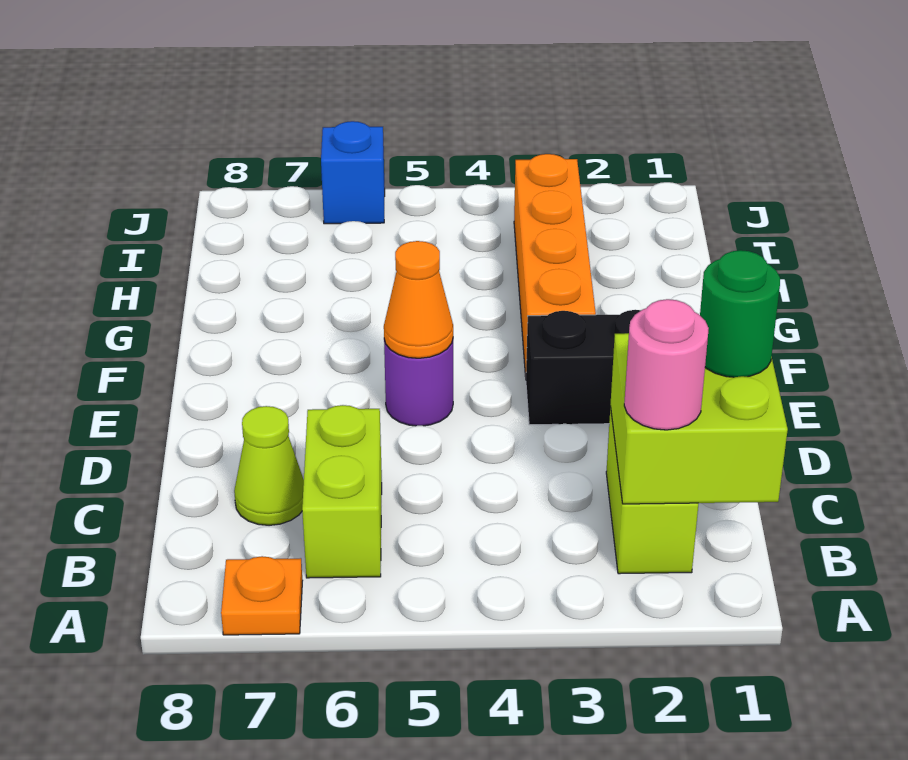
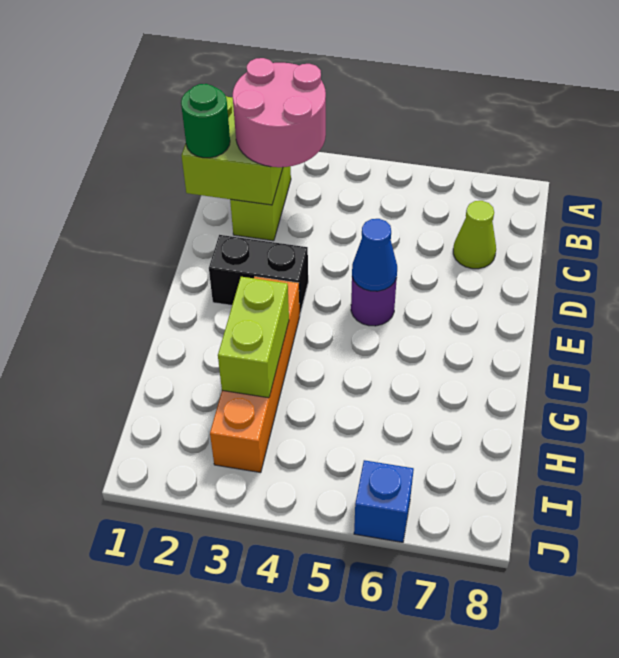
orange plate A7 level 1 -> none
pink round brick B2 level 3 -> pink round brick B2:C3 level 3
lime brick B6:C6 level 1 -> lime brick G3:H3 level 2
orange cone E5 level 2 -> blue cone E5 level 2

